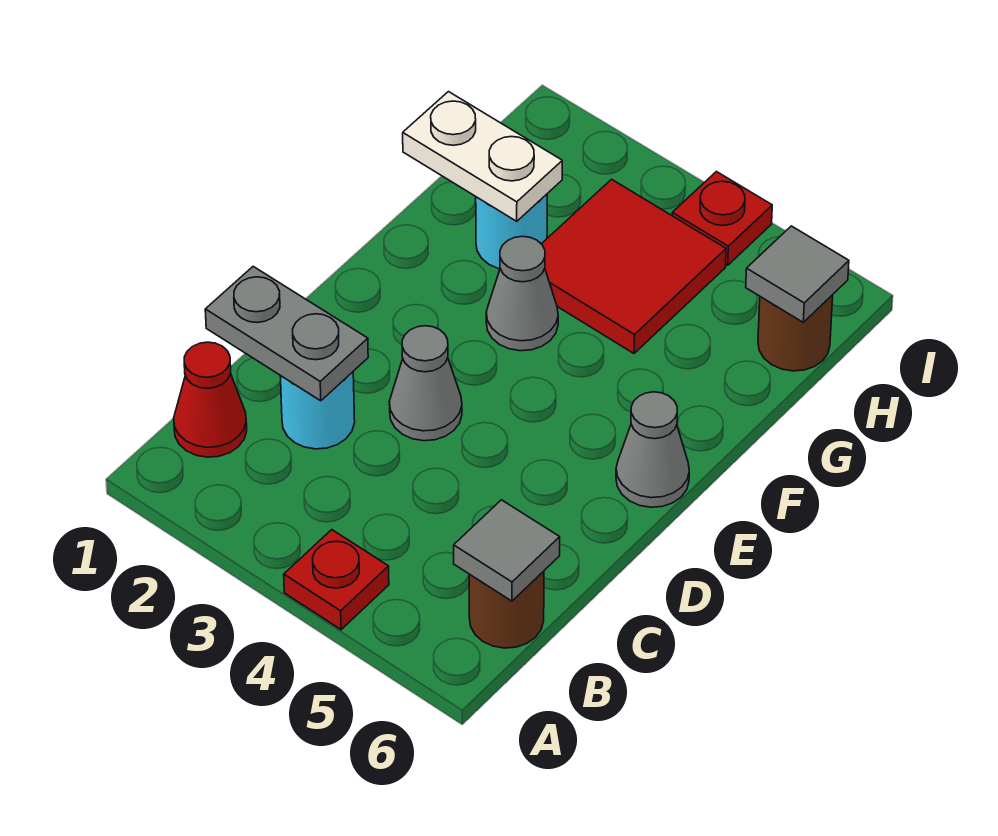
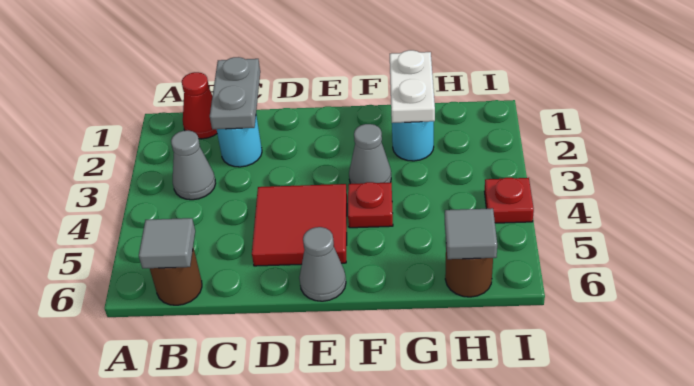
red plate A4 level 1 -> red plate F4 level 1
grey cone D3 level 1 -> grey cone B3 level 1
red tile G3:H4 level 1 -> red tile D4:E5 level 1

